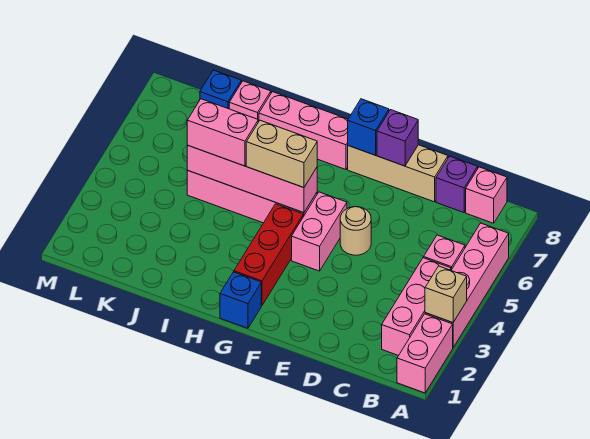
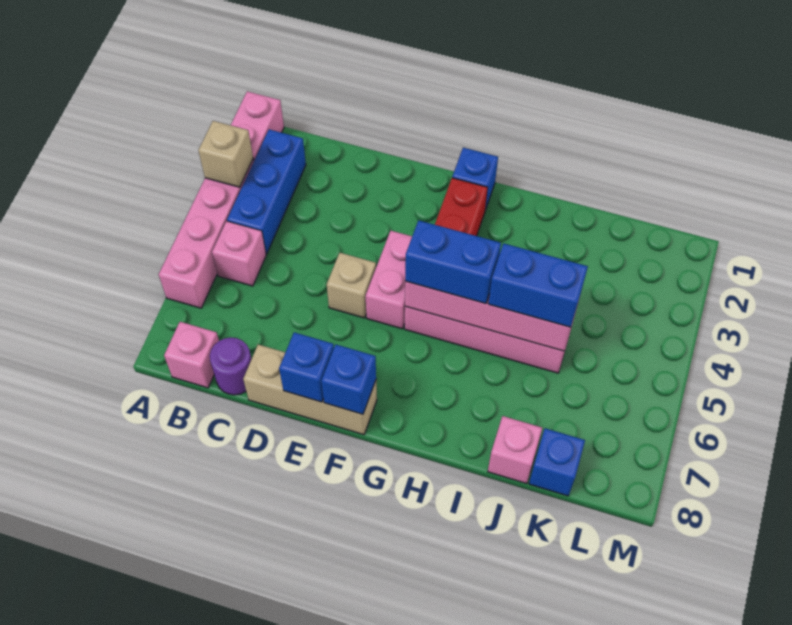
pink brick B2:B4 level 1 -> blue brick B2:B4 level 1
purple brick C8 level 1 -> purple round brick C8 level 1
tan round brick E5 level 1 -> tan brick E5 level 1
purple brick E8 level 2 -> blue brick E8 level 2
tan brick G5:H5 level 3 -> blue brick G5:H5 level 3
pink brick G8:I8 level 1 -> none
pink brick I5:J5 level 3 -> blue brick I5:J5 level 3

